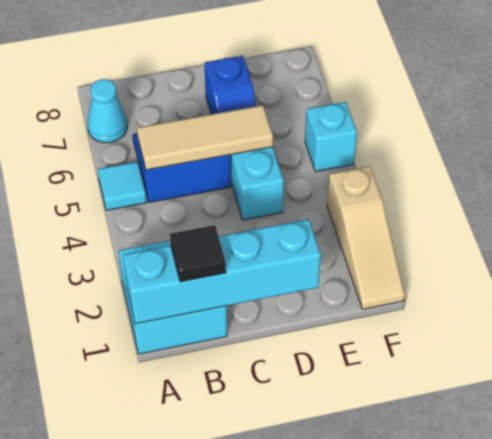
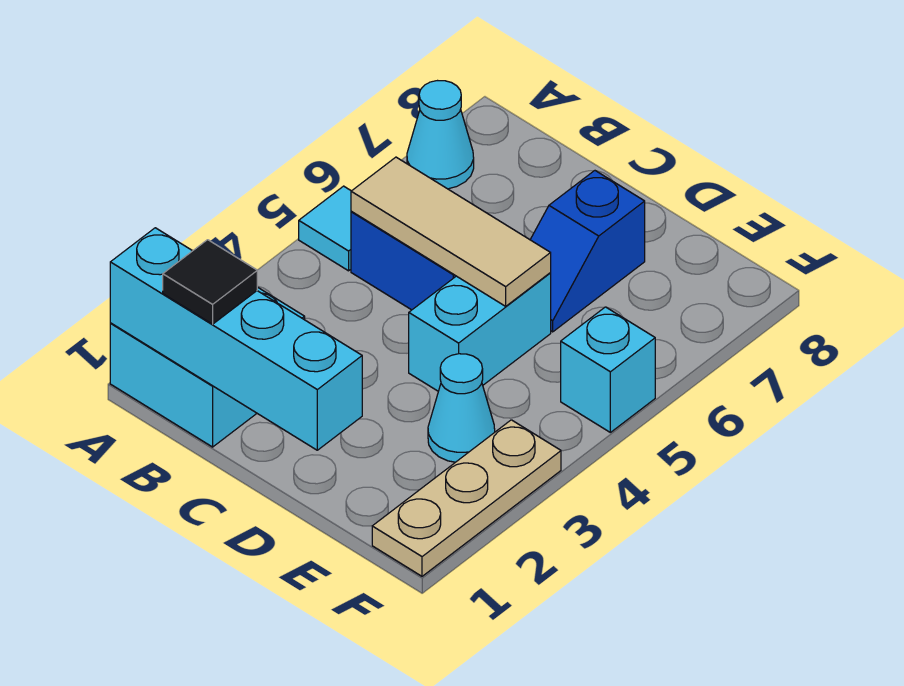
none -> cyan cone E3 level 1
tan slope F1:F3 level 1 top 3 -> tan plate F1:F3 level 1

